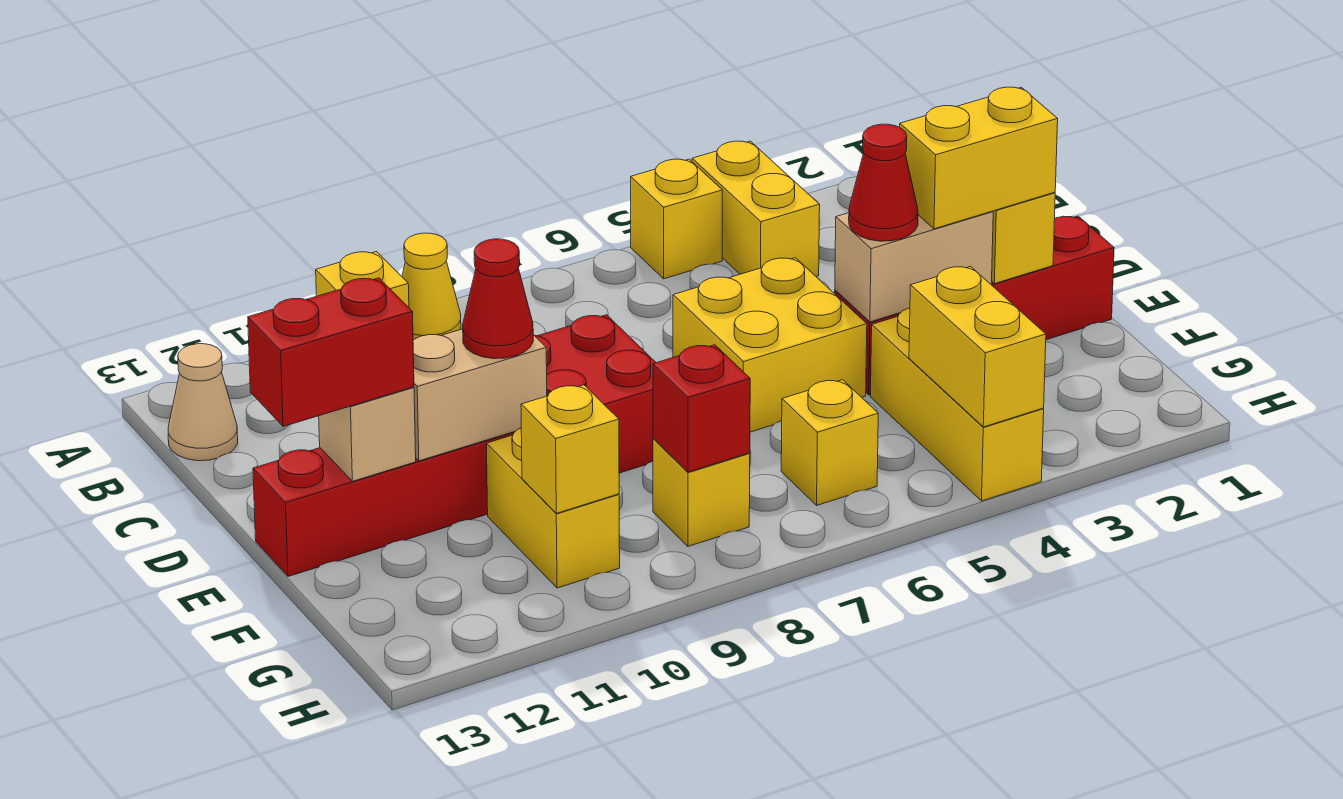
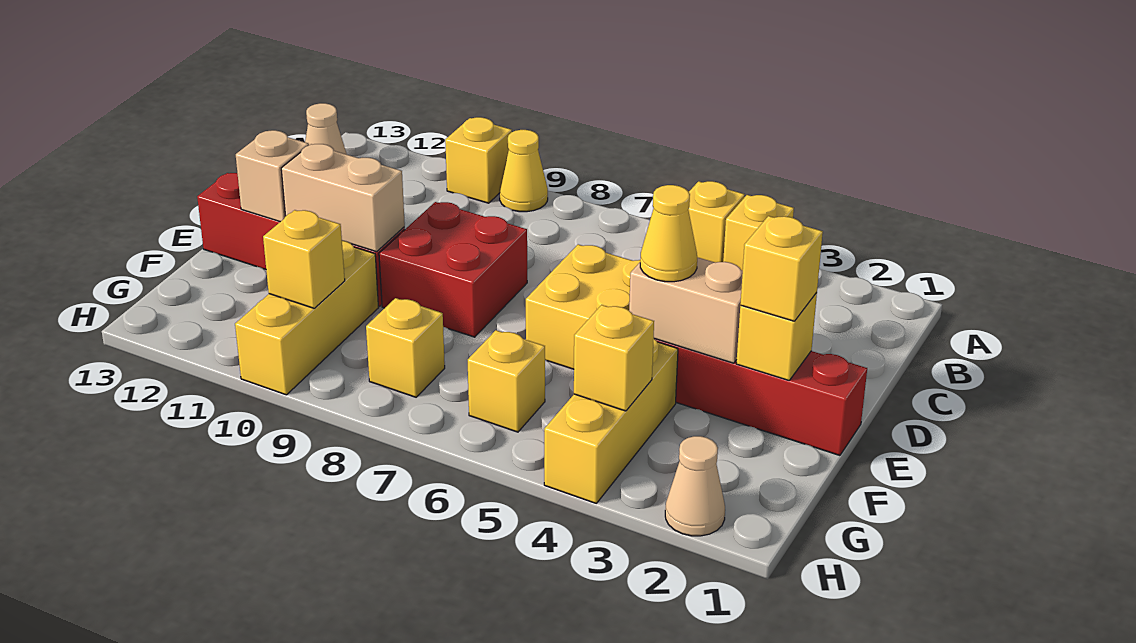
yellow brick A4:B4 level 1 -> yellow brick A4 level 1
yellow brick E2:E3 level 3 -> yellow brick E2 level 3
red cone E4 level 3 -> yellow cone E4 level 3
red cone E10 level 3 -> none
red brick E12:E13 level 3 -> none
yellow brick F10:G10 level 1 -> yellow brick F10:H10 level 1
yellow brick G4:H4 level 2 -> yellow brick G4 level 2
red brick G8 level 2 -> none
none -> tan cone H2 level 1

